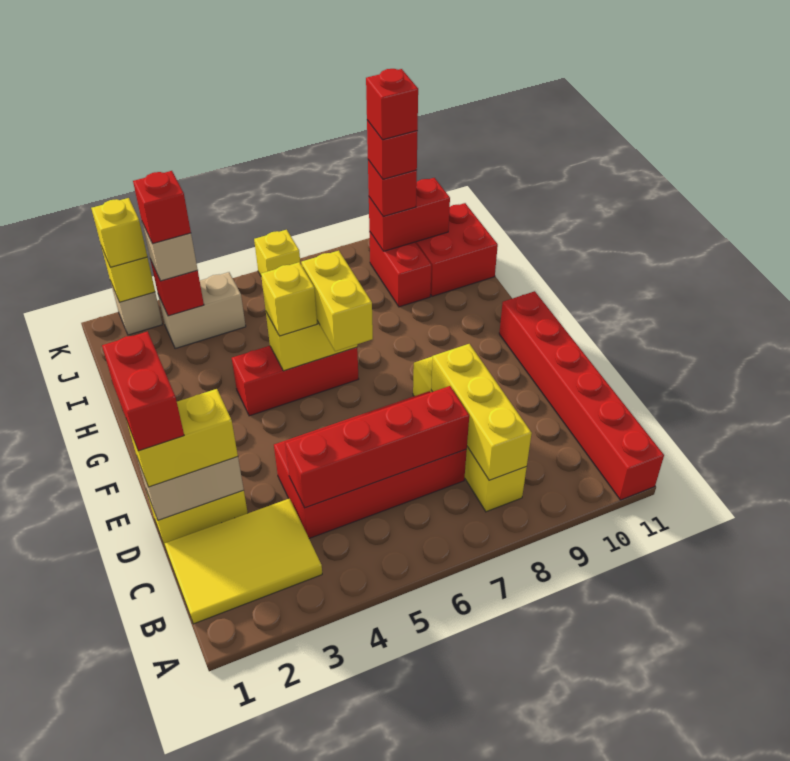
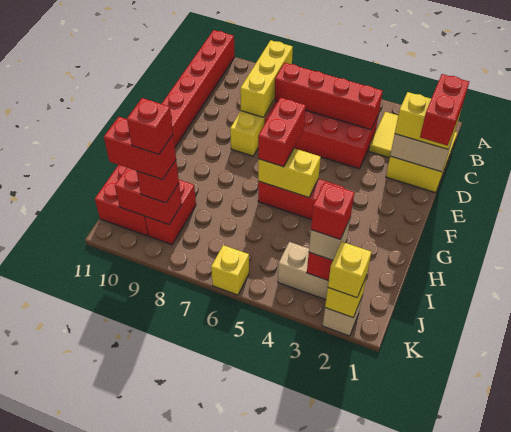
yellow brick F6:G6 level 3 -> red brick F6:G6 level 3
yellow brick G5 level 3 -> none
red brick J9 level 4 -> red brick J9:J10 level 4

